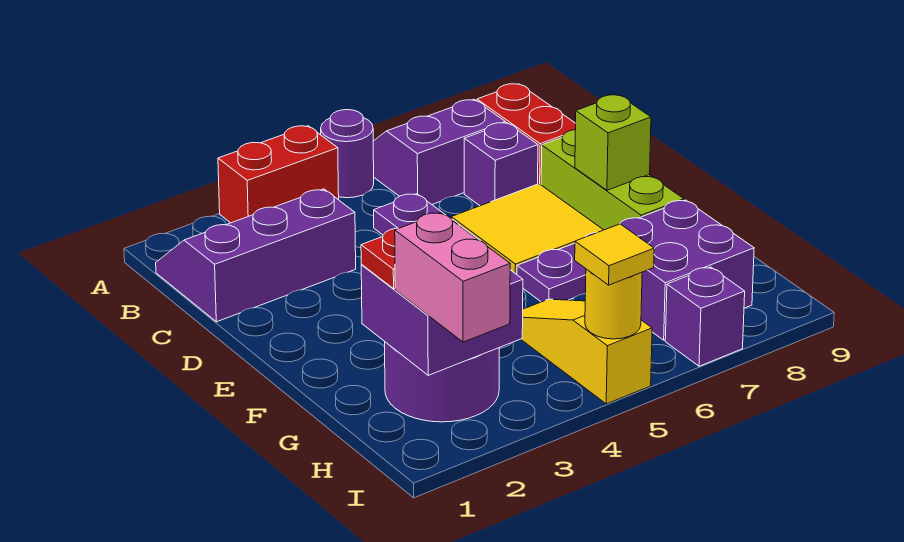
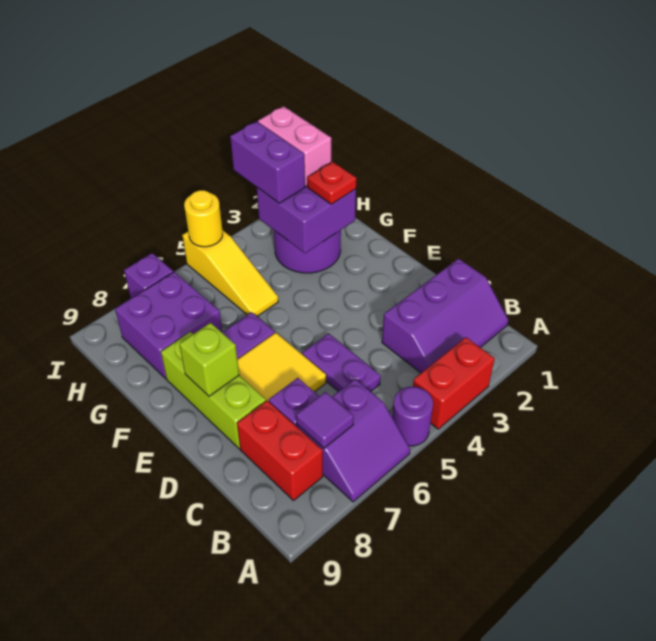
none -> purple tile B7 level 2
none -> purple brick H3:I3 level 3
yellow tile I5 level 3 -> none

